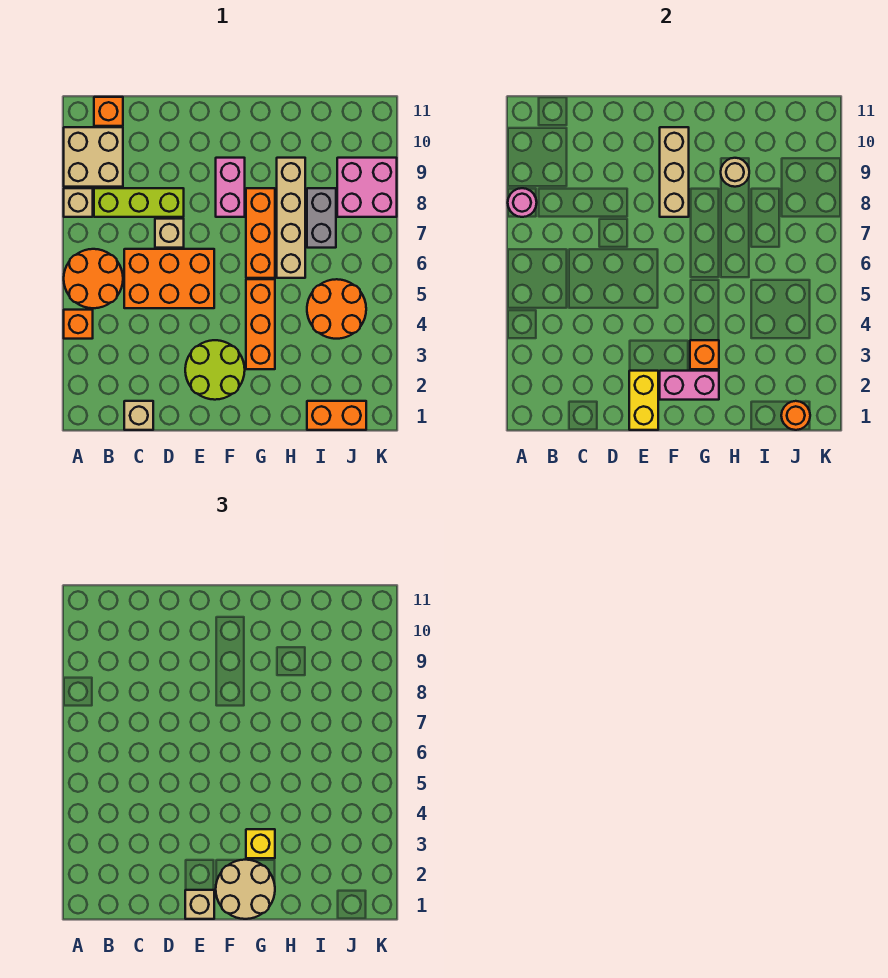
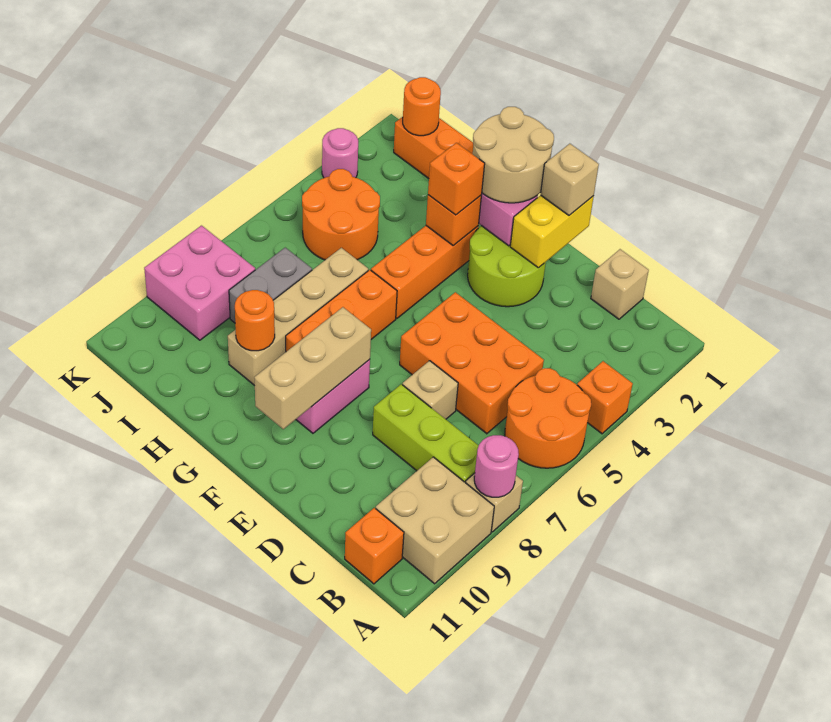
yellow brick G3 level 3 -> orange brick G3 level 3
tan round brick H9 level 2 -> orange round brick H9 level 2
none -> pink round brick K3 level 1

